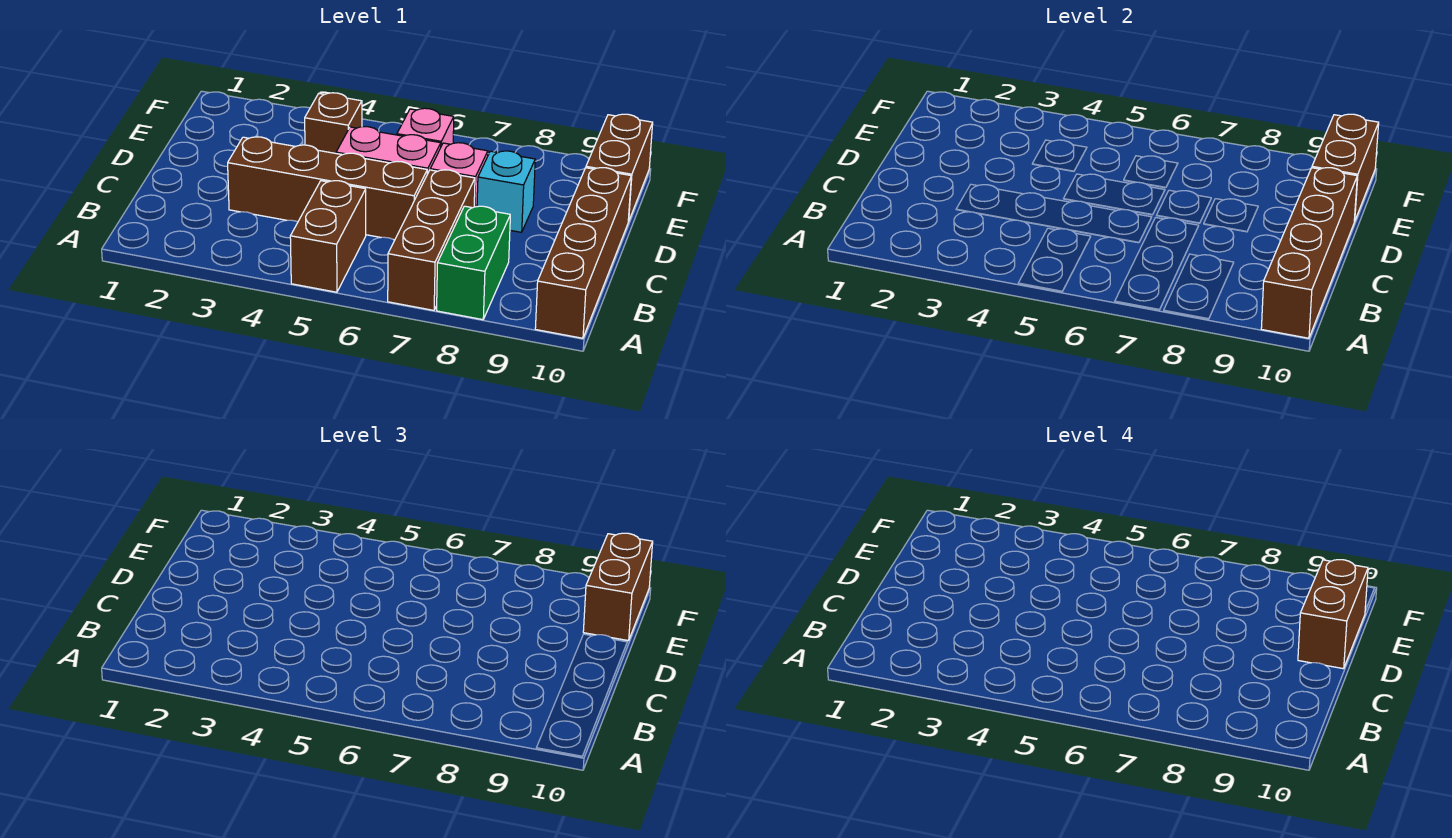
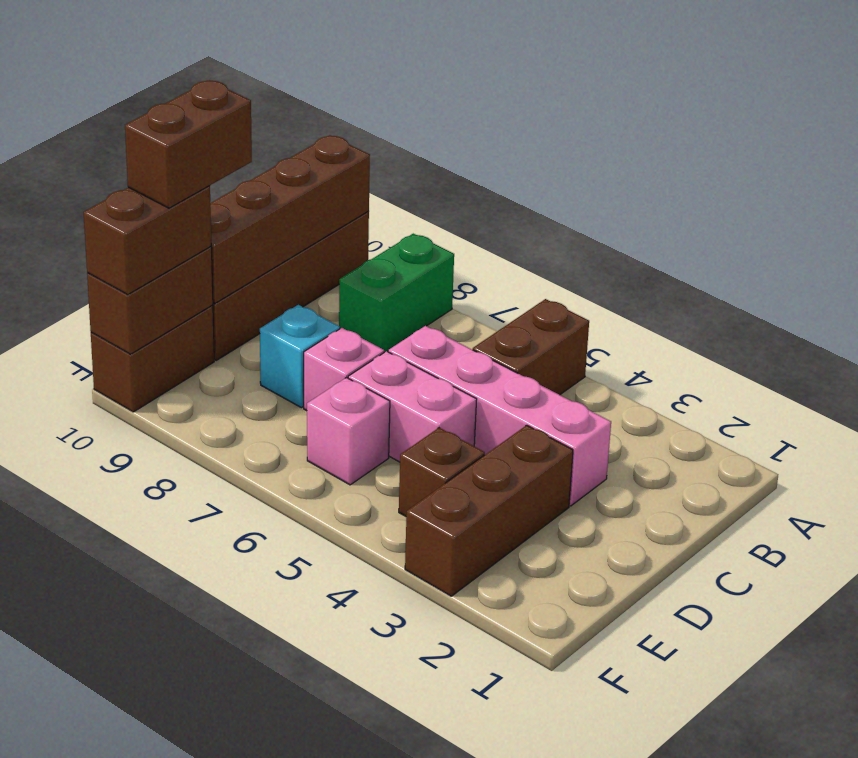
brown brick A7:C7 level 1 -> brown brick D3:F3 level 1
brown brick C3:C6 level 1 -> pink brick C3:C6 level 1

